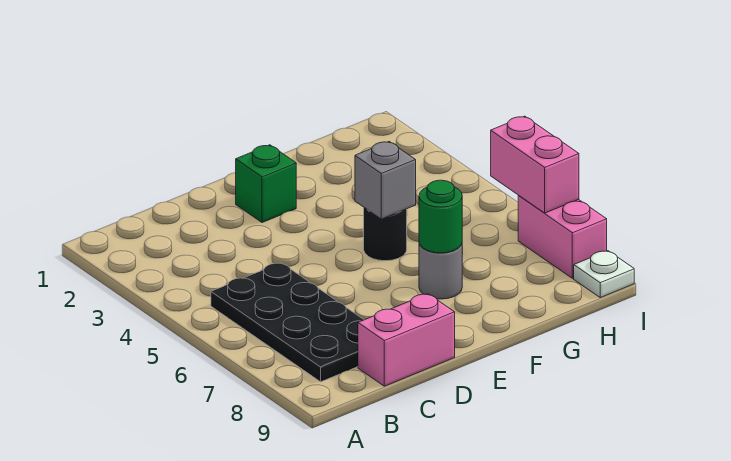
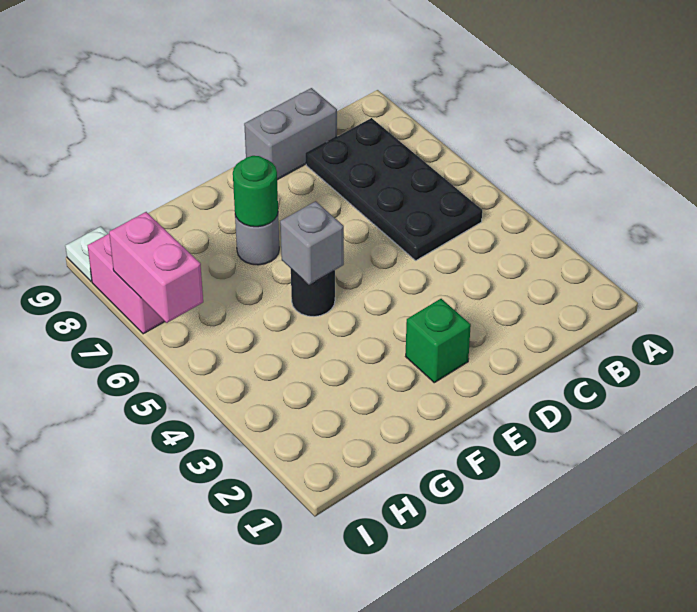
pink brick C9:D9 level 1 -> grey brick C9:D9 level 1

